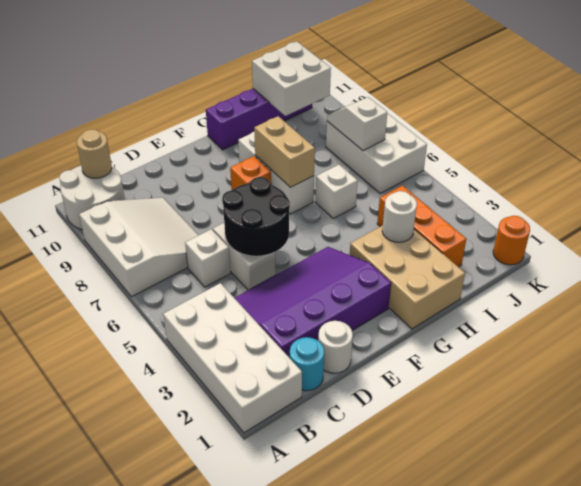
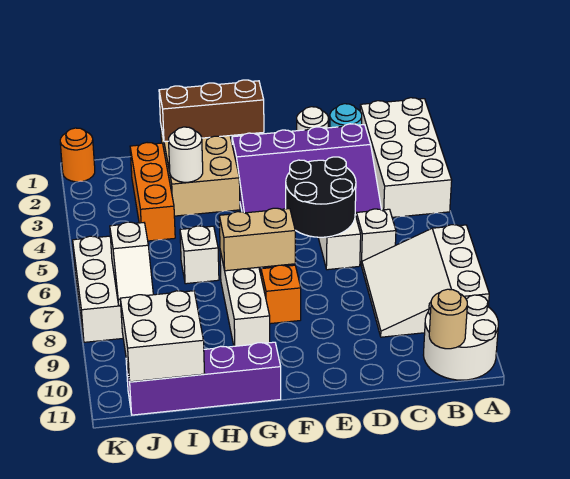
none -> brown brick F1:H1 level 2
tan brick G7:G8 level 2 -> tan brick F7:G7 level 2

